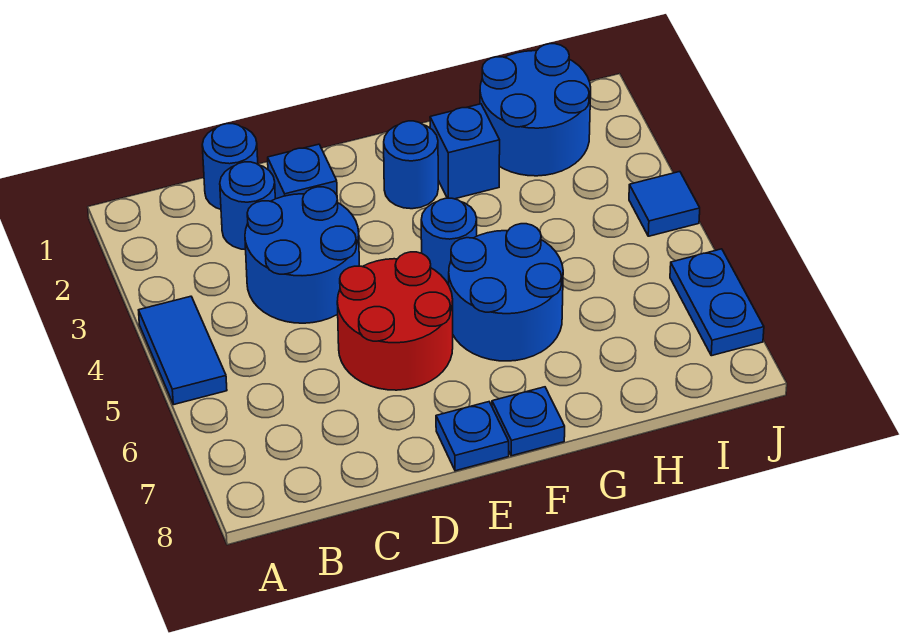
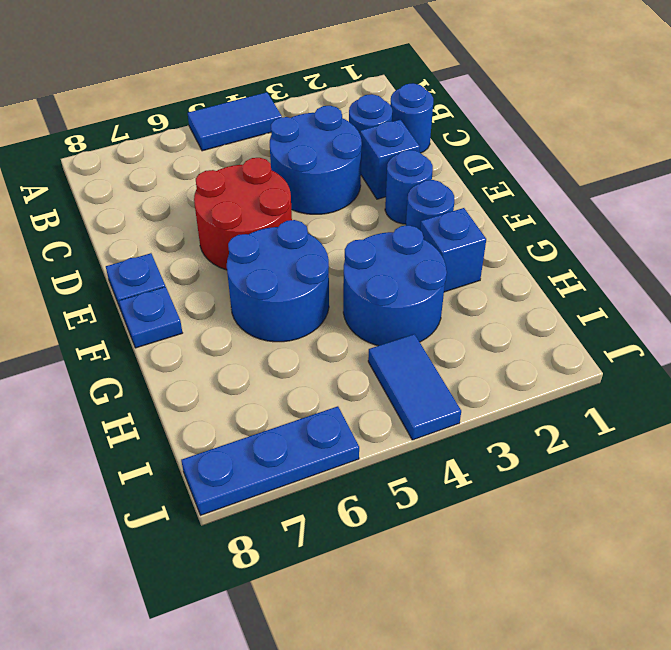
blue round brick F4 level 1 -> blue round brick E2 level 1
blue round brick H1:I2 level 1 -> blue round brick G3:H4 level 1
blue tile J4 level 1 -> blue tile I4:J4 level 1
blue plate J6:J7 level 1 -> blue plate J6:J8 level 1

